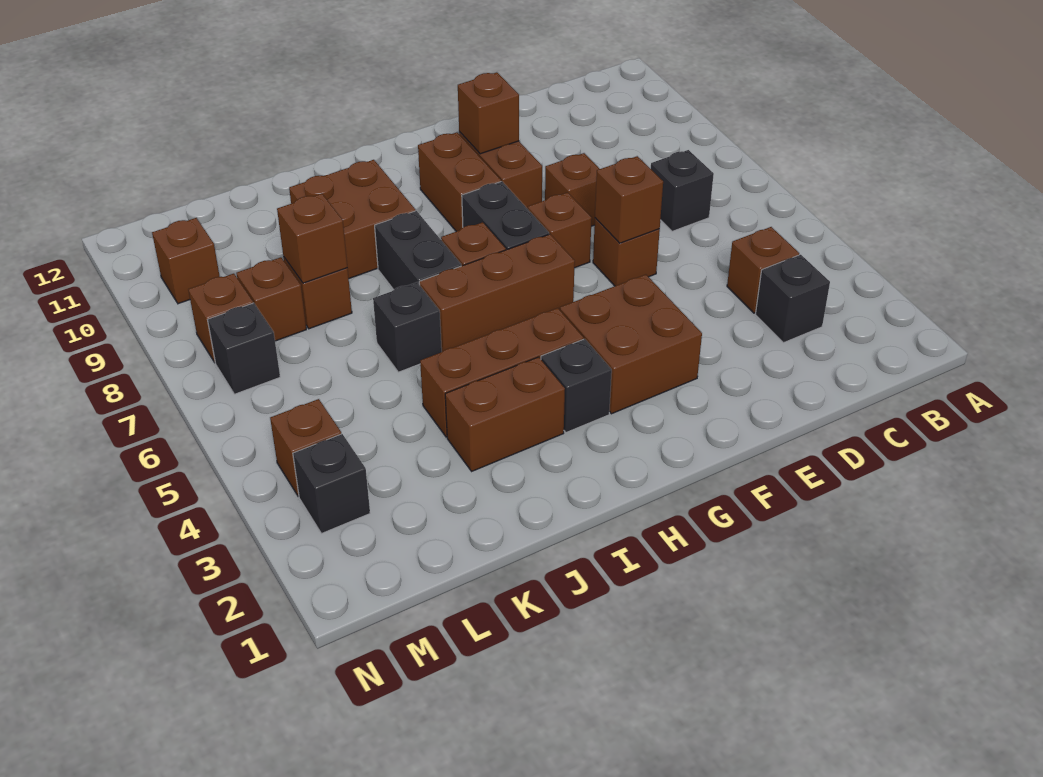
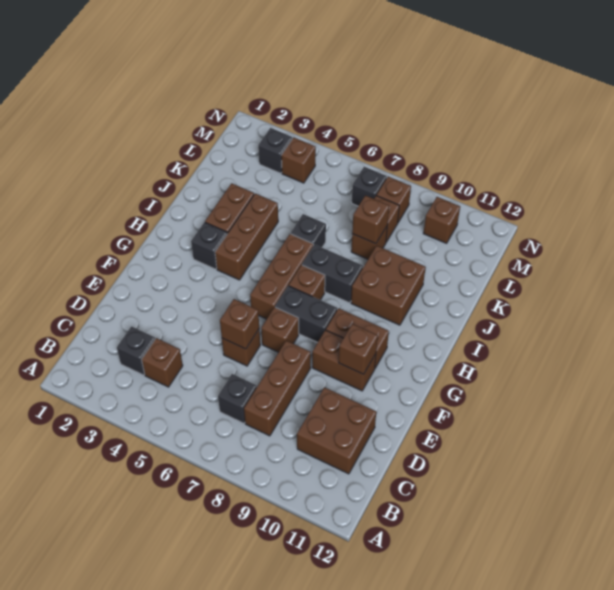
brown brick E8 level 1 -> brown brick C8:E8 level 1
brown brick F3:G4 level 1 -> brown brick C10:D11 level 1

